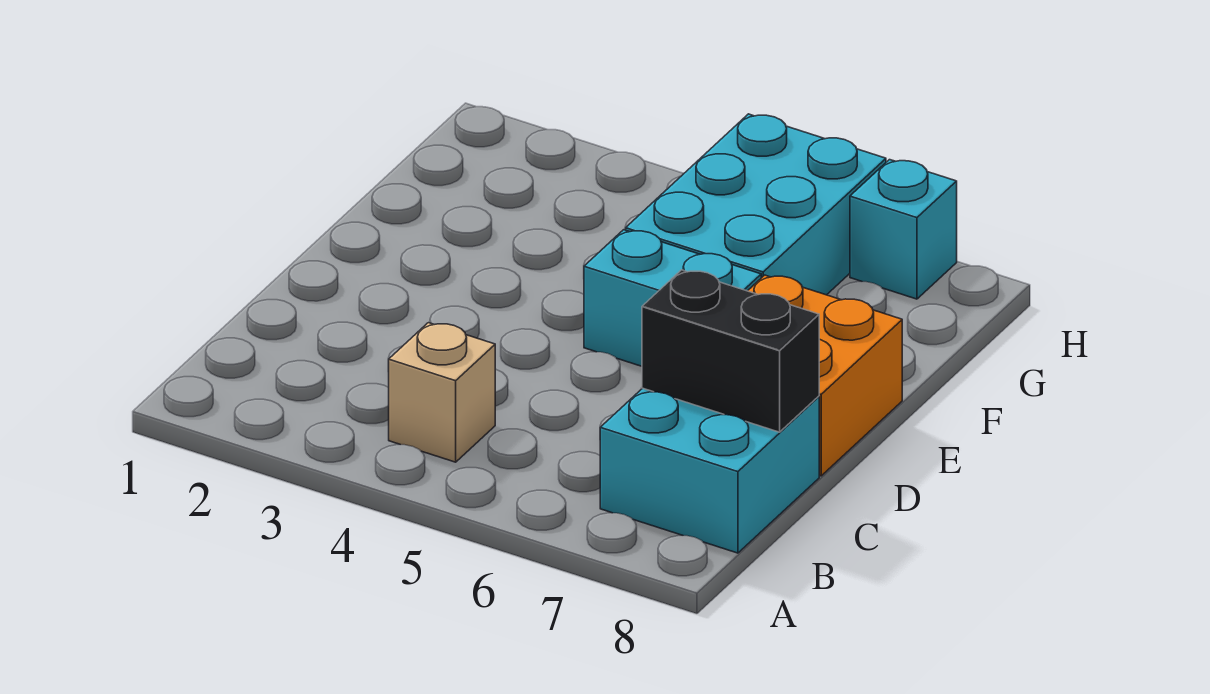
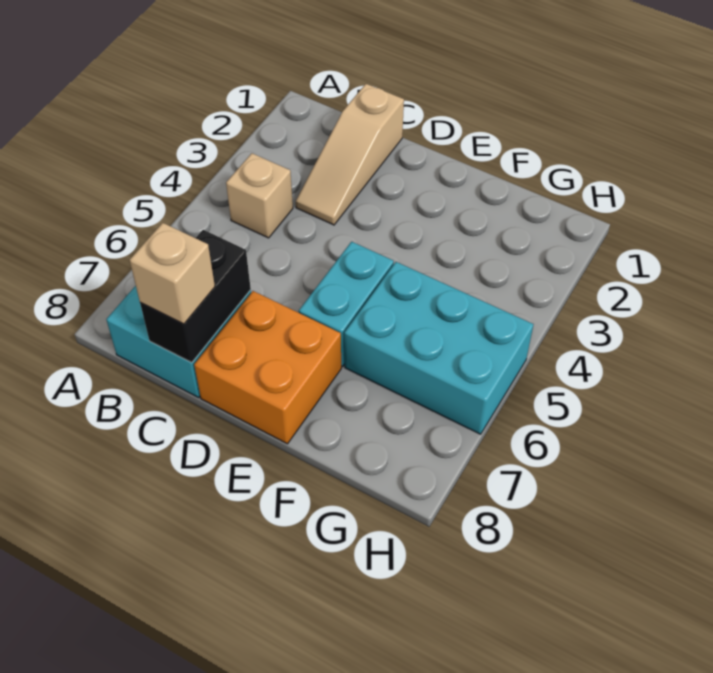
none -> tan slope C1:C3 level 1 top 1
none -> tan brick C8 level 3
cyan brick H7 level 1 -> none

